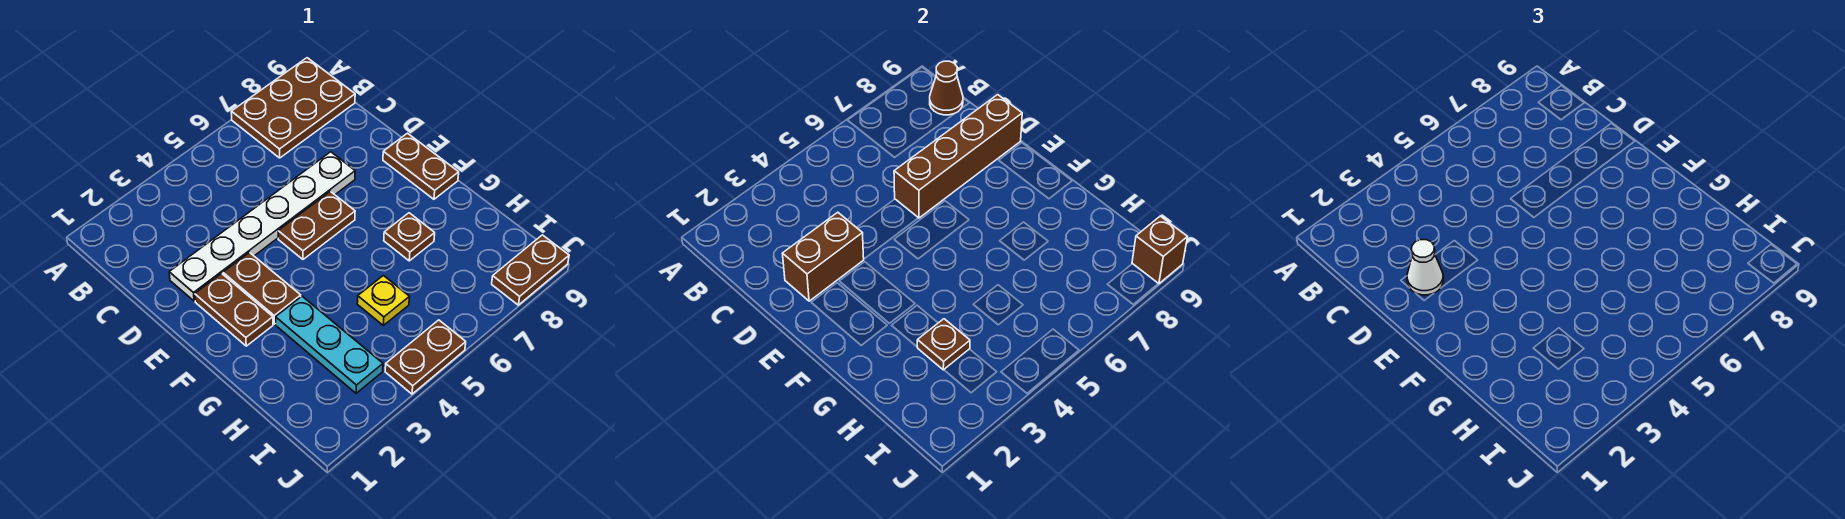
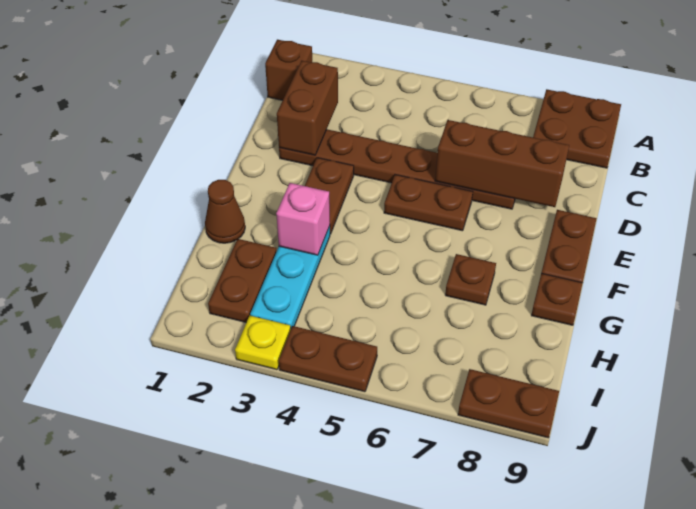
brown plate A7:B9 level 1 -> brown plate A8:B9 level 1
brown cone B9 level 2 -> brown cone G1 level 1
white plate D2:D7 level 1 -> brown plate D2:D7 level 1
brown brick D2:D3 level 2 -> brown brick C2:D2 level 2
white cone D2 level 3 -> none
brown brick D6:D9 level 2 -> brown brick D6:D8 level 2
brown plate E2:F2 level 1 -> brown plate H2:I2 level 1
none -> pink brick G3 level 2
brown plate H3 level 2 -> brown plate G9 level 1
yellow plate H5 level 1 -> yellow plate J3 level 1
brown brick J9 level 2 -> brown brick B1 level 1

